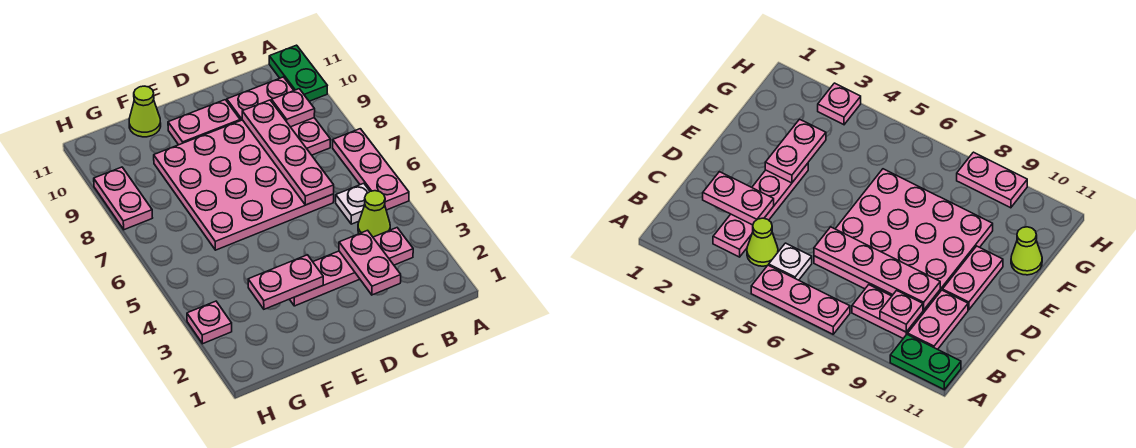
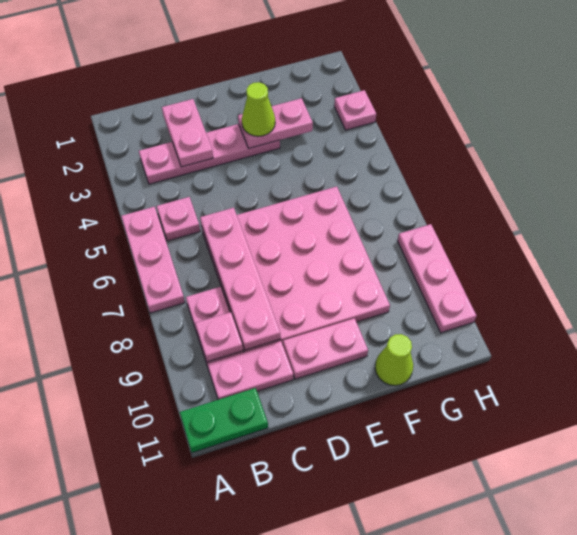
green plate A10:A11 level 1 -> green plate A11:B11 level 1
lime cone B4 level 1 -> lime cone E3 level 3
white plate B5 level 1 -> pink plate B5 level 1
pink plate H8:H9 level 1 -> pink plate H8:H10 level 1

